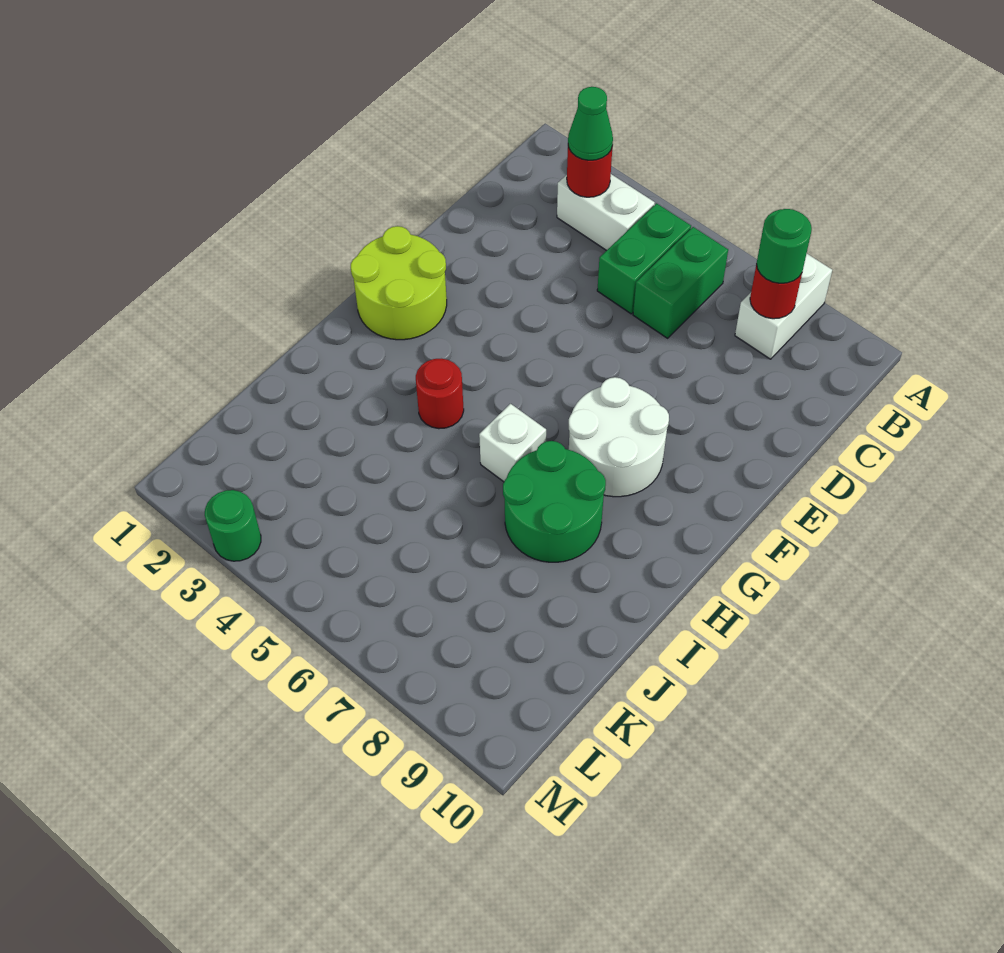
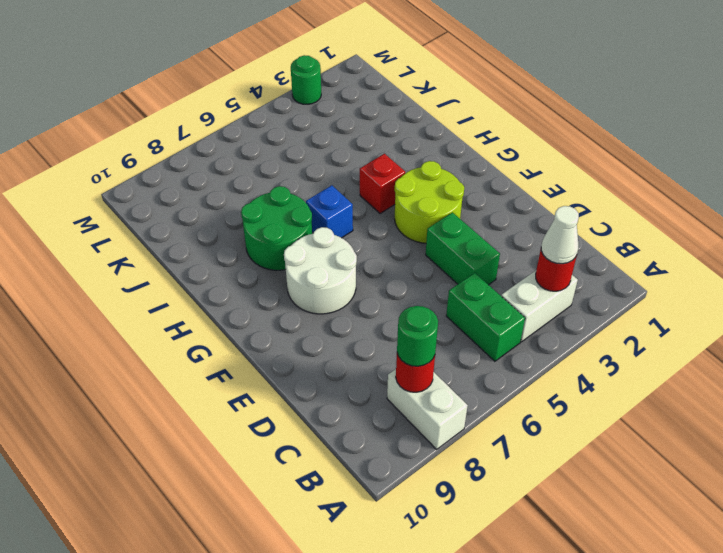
green cone B3 level 3 -> white cone B3 level 3
green brick B6:C6 level 1 -> green brick D4:E4 level 1
lime round brick F1:G2 level 1 -> lime round brick F3:G4 level 1
red round brick H4 level 1 -> red brick H4 level 1
white brick H6 level 1 -> blue brick H6 level 1

